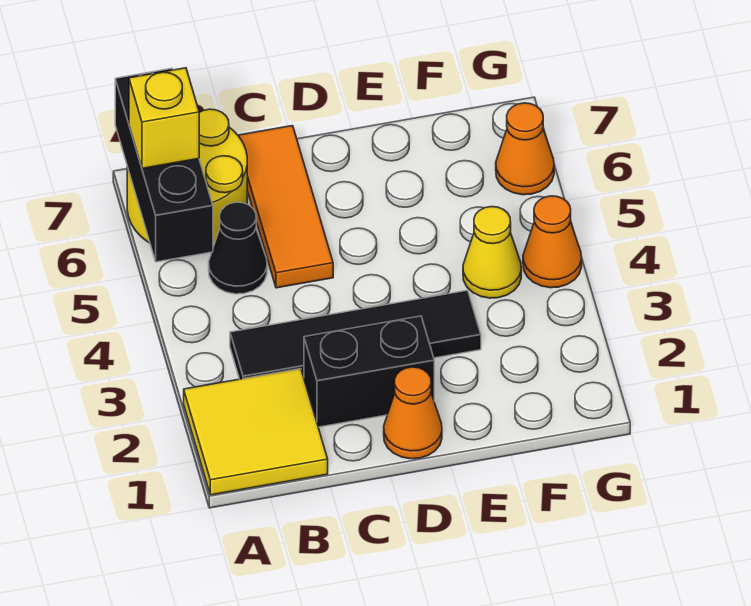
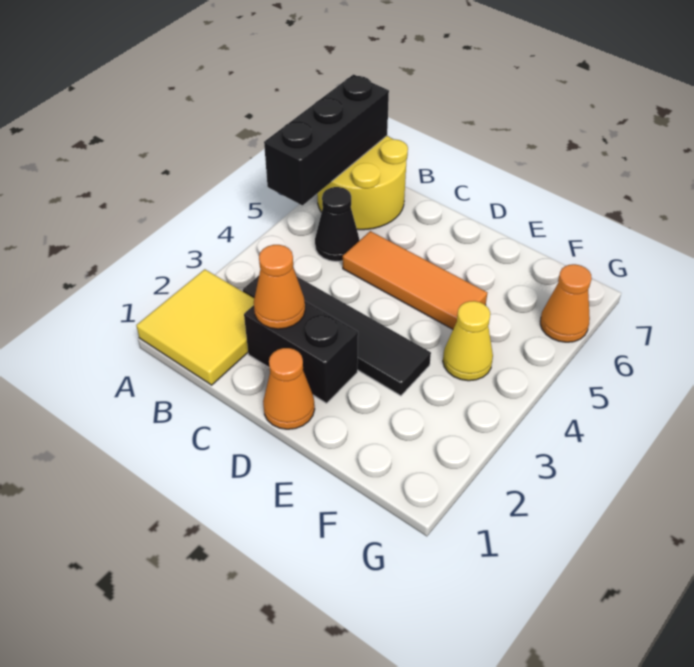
yellow brick A6 level 3 -> none
orange tile C5:C7 level 1 -> orange tile C5:E5 level 1
orange cone G4 level 1 -> orange cone C2 level 2

